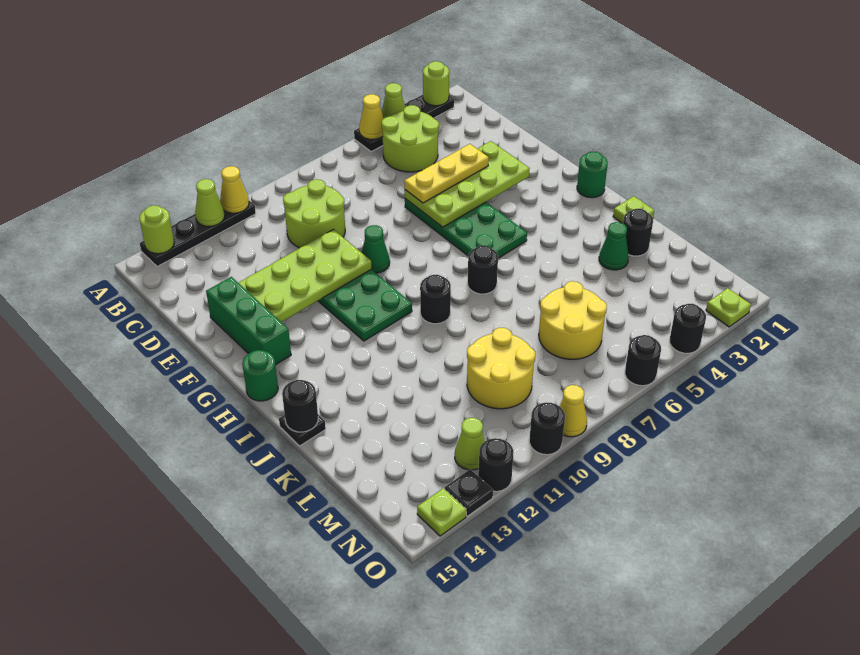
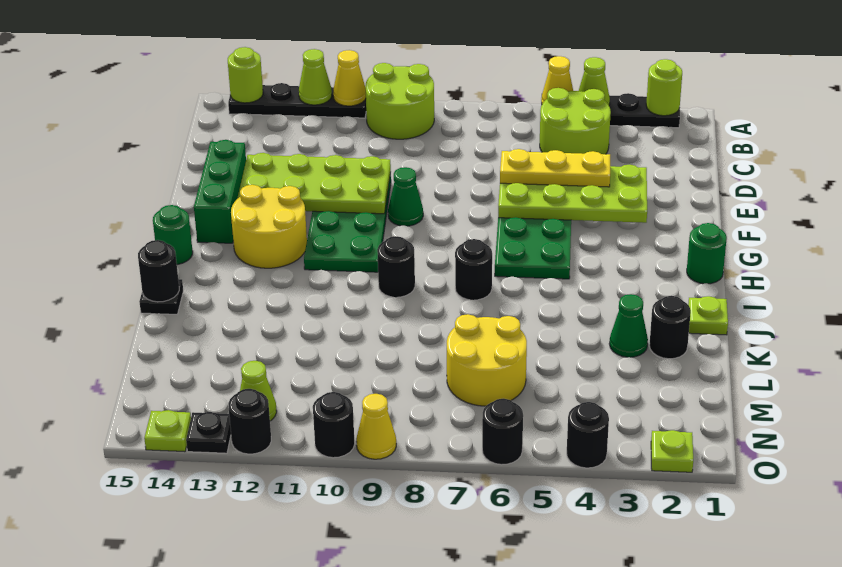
lime round brick C9:D10 level 1 -> lime round brick A9:B10 level 1
yellow round brick L9:M10 level 1 -> yellow round brick G12:H13 level 1

